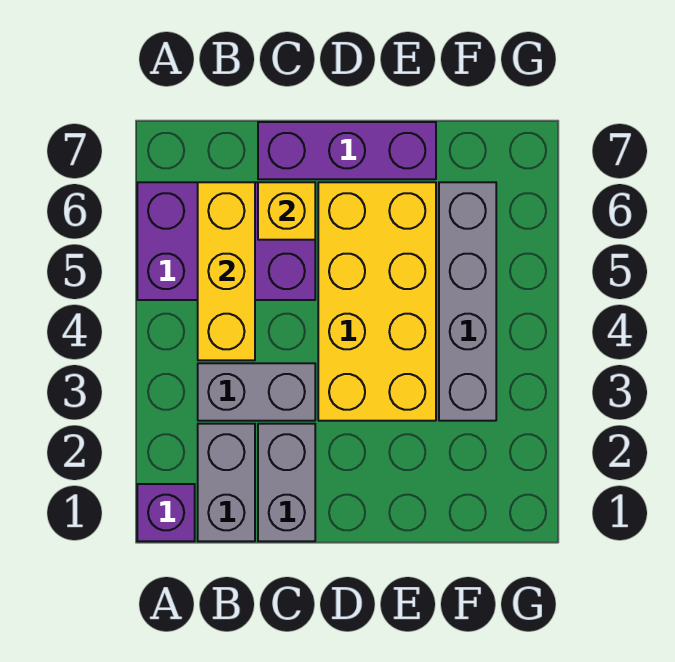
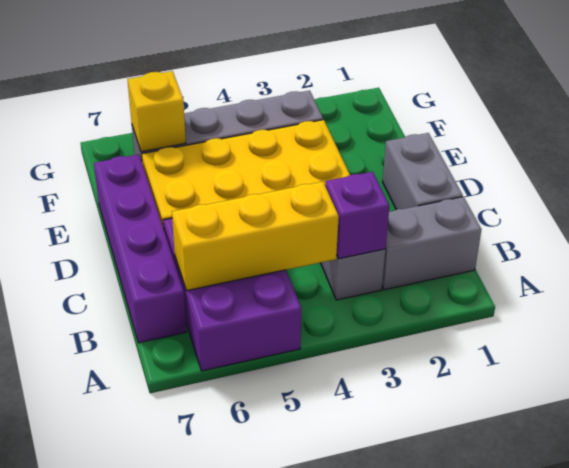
purple brick A1 level 1 -> purple brick B3 level 2
grey brick C1:C2 level 1 -> grey brick C1:D1 level 1
yellow brick C6 level 2 -> yellow brick F6 level 2
purple brick C7:E7 level 1 -> purple brick B7:E7 level 1

